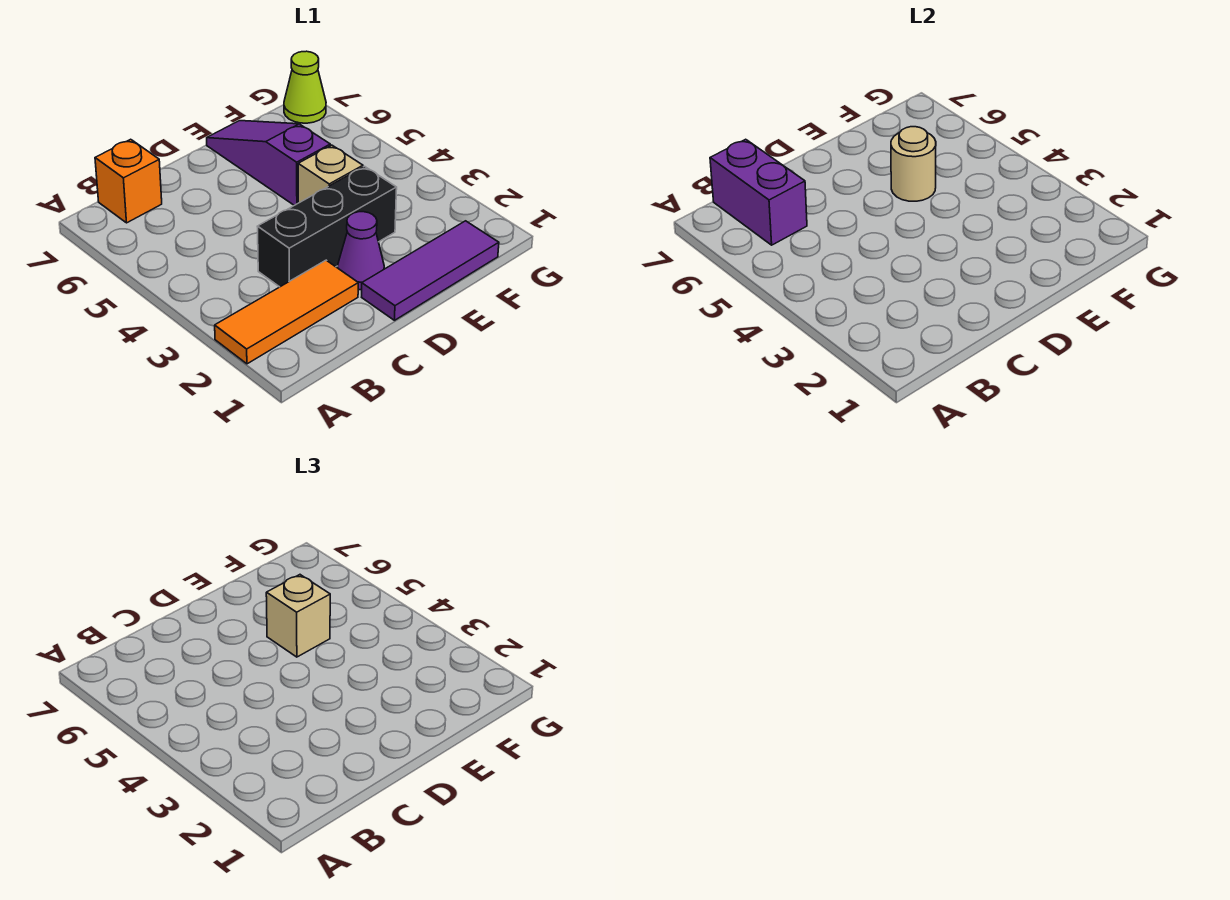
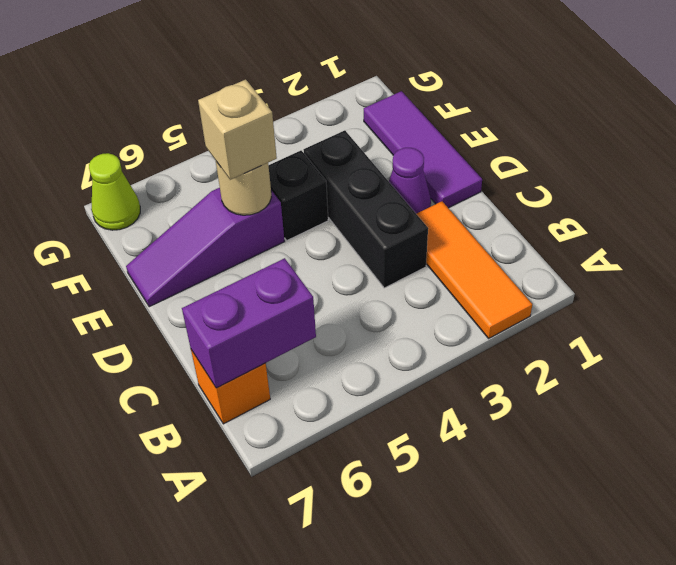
tan brick E4 level 1 -> black brick E4 level 1

